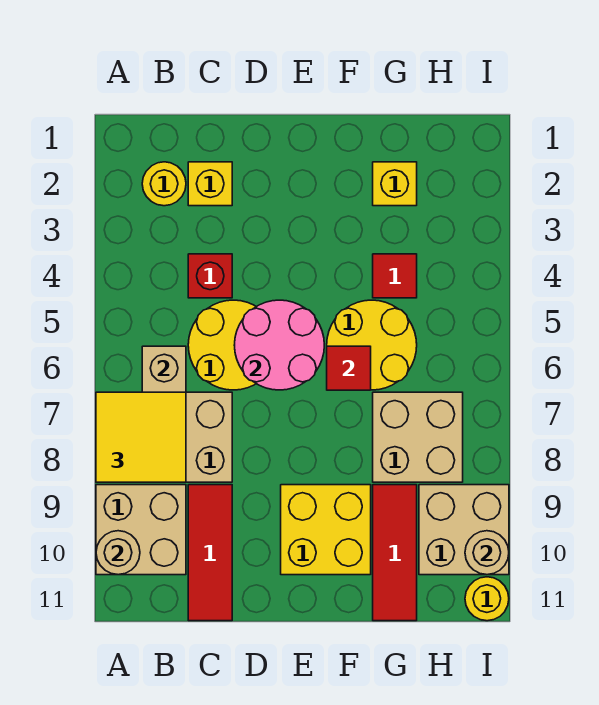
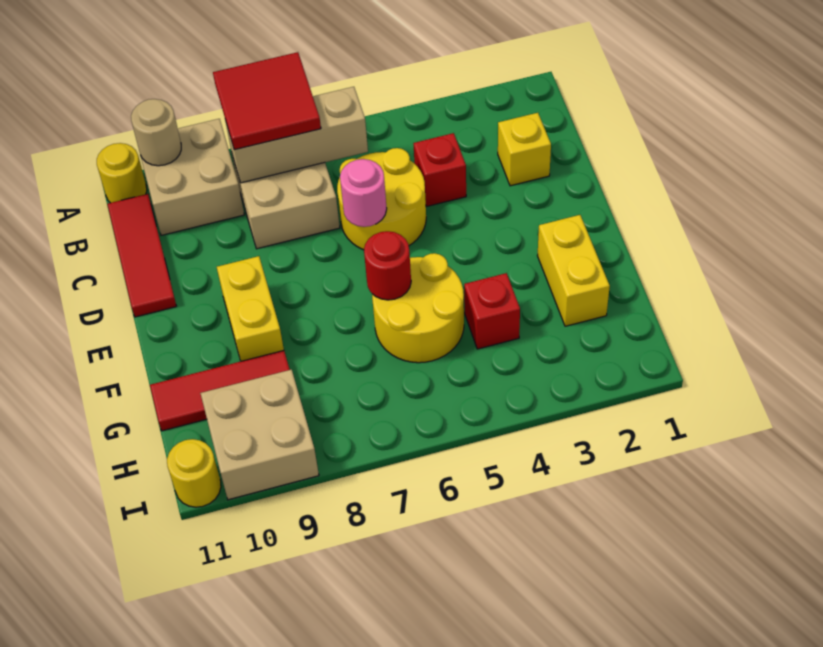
yellow tile A7:B8 level 3 -> red tile A7:B8 level 3
yellow round brick B2 level 1 -> yellow round brick A11 level 1
red tile C9:C11 level 1 -> red tile B11:D11 level 1
pink round brick D5:E6 level 2 -> pink round brick D6 level 2
yellow brick E9:F10 level 1 -> yellow brick E9:F9 level 1
red tile F6 level 2 -> red round brick F6 level 2
yellow brick G2 level 1 -> yellow brick F2:G2 level 1
red tile G4 level 1 -> red brick G4 level 1
tan brick G7:H8 level 1 -> none
tan round brick I10 level 2 -> none

